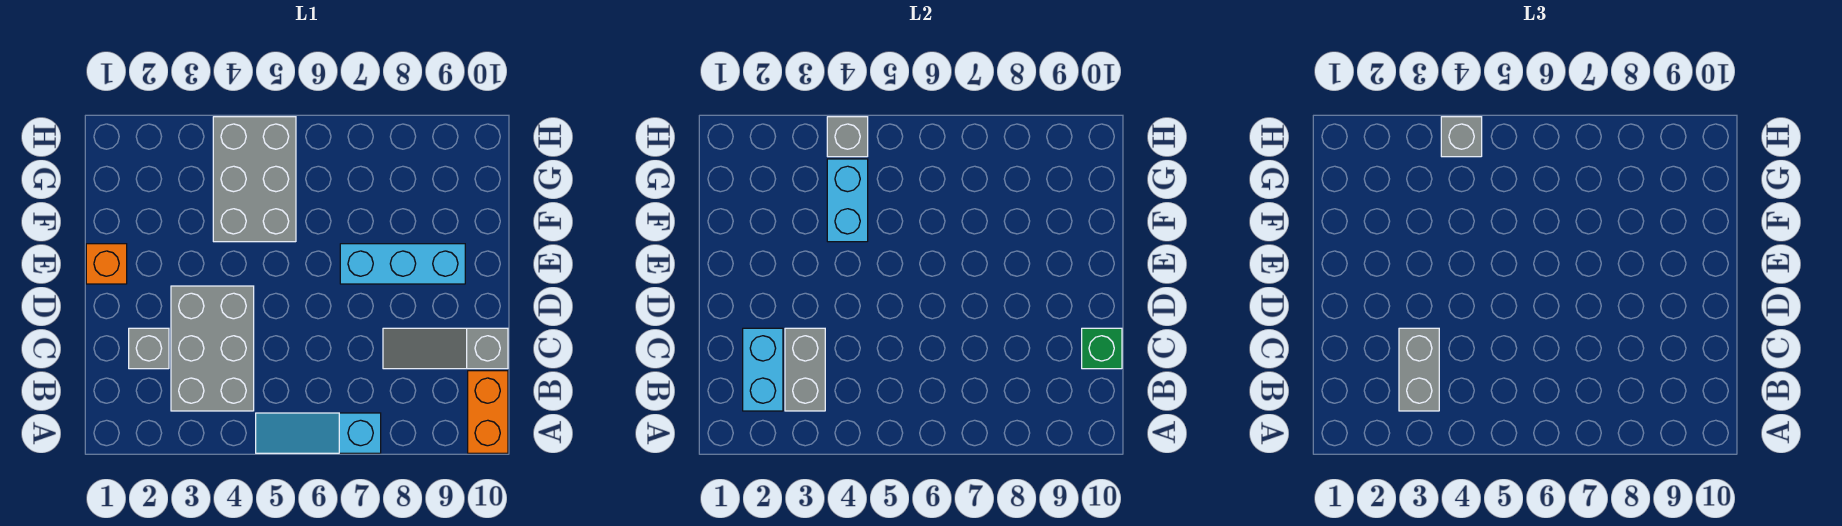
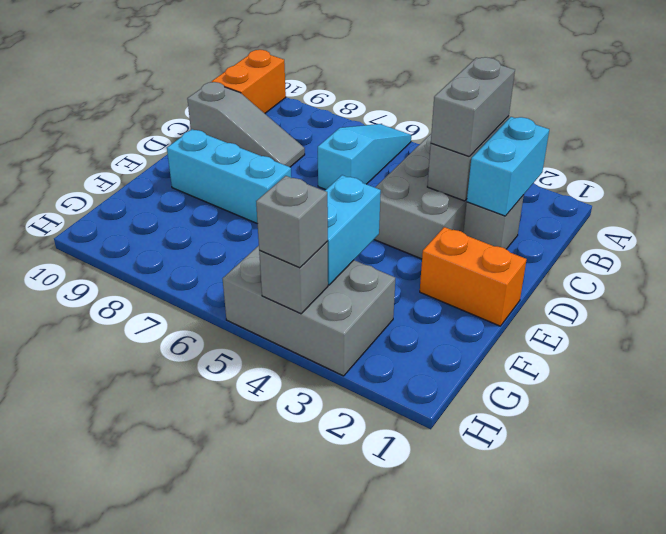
cyan slope A5:A7 level 1 top 7 -> cyan slope A6:C6 level 1 top C
green brick C10 level 2 -> none
orange brick E1 level 1 -> orange brick E1:E2 level 1
grey brick F4:H5 level 1 -> grey brick G3:H5 level 1

